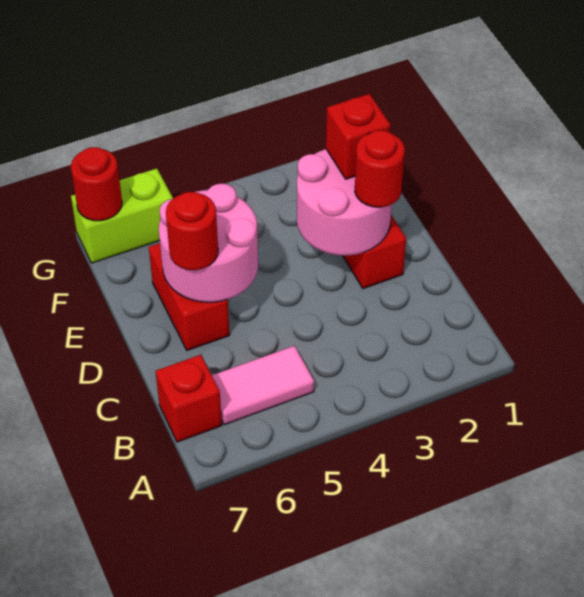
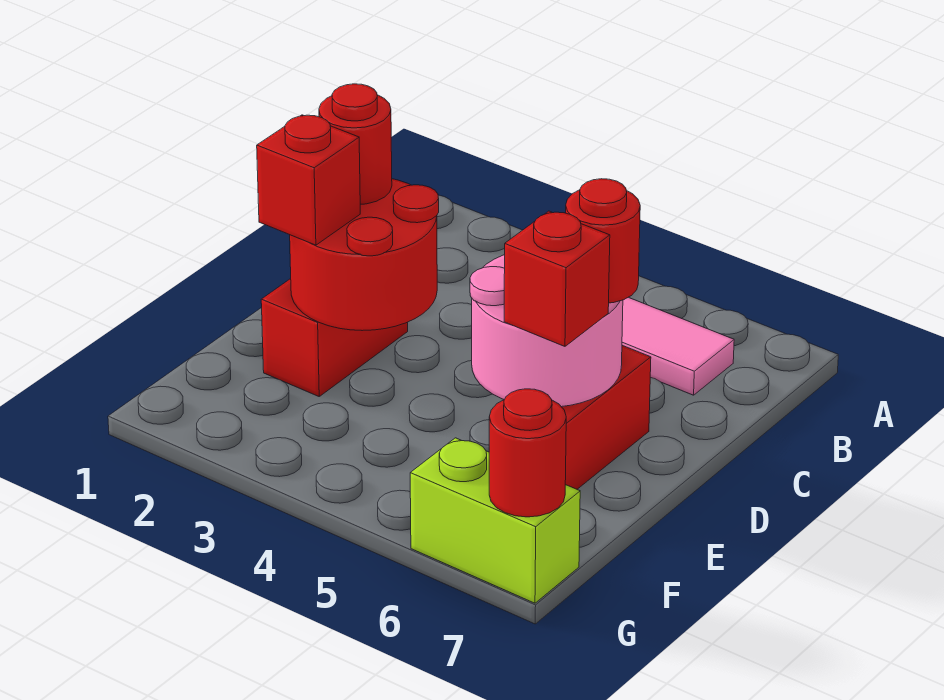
red brick B7 level 1 -> red brick E6 level 3
pink round brick D2:E3 level 2 -> red round brick D2:E3 level 2

